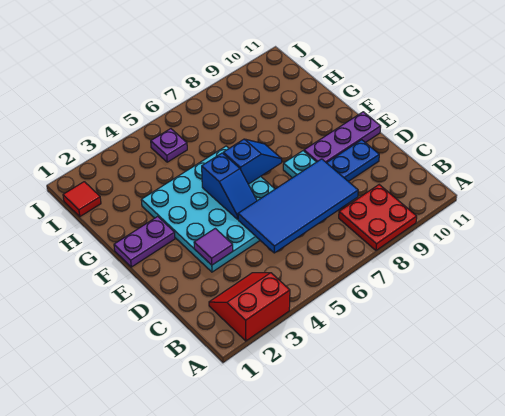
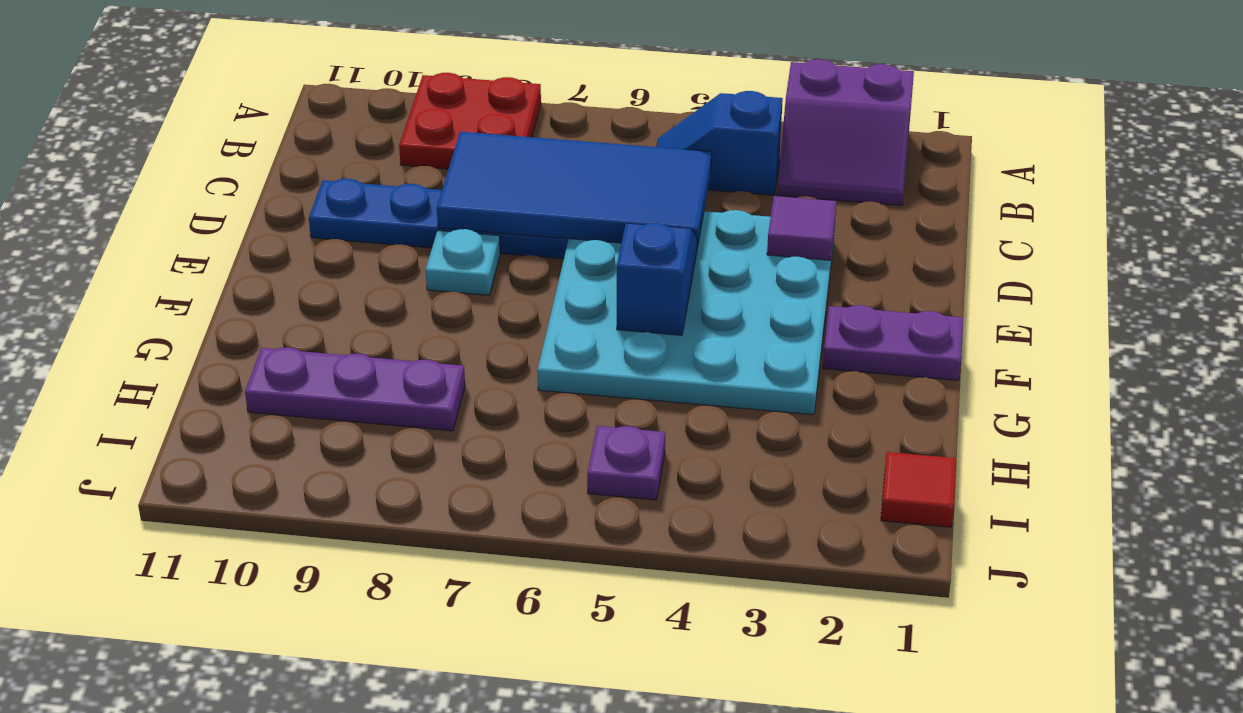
red slope A2:B3 level 1 top A -> purple slope A2:B3 level 1 top A
purple plate E9:E11 level 1 -> purple plate H8:H10 level 1
blue slope F6:F7 level 2 top 6 -> blue slope B4:B5 level 1 top 4

